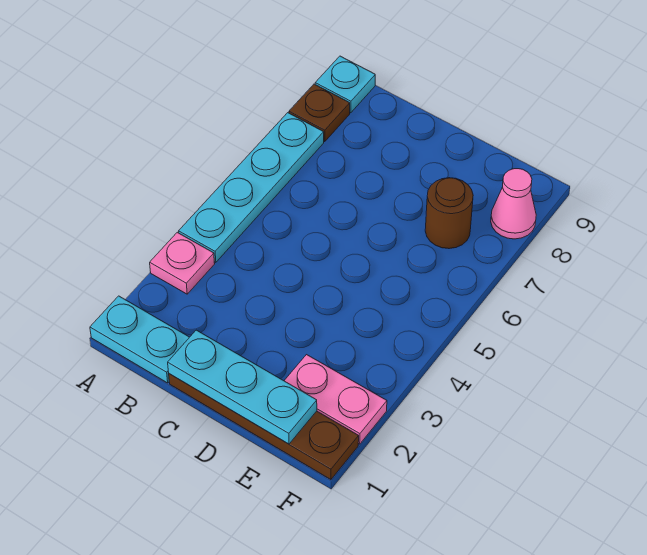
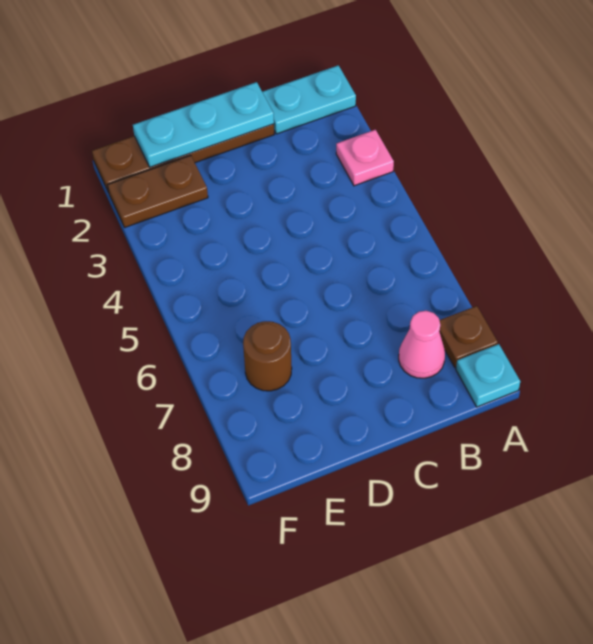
cyan plate A4:A7 level 1 -> none
pink plate E2:F2 level 1 -> brown plate E2:F2 level 1
pink cone F8 level 1 -> pink cone B8 level 1

